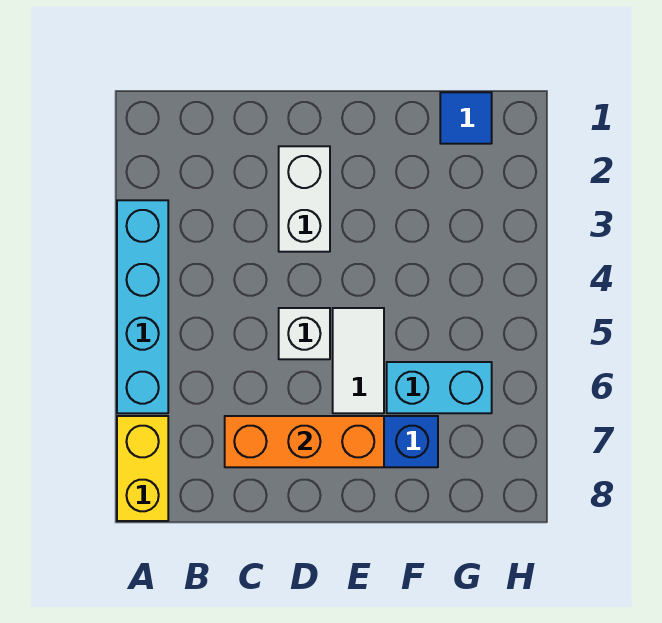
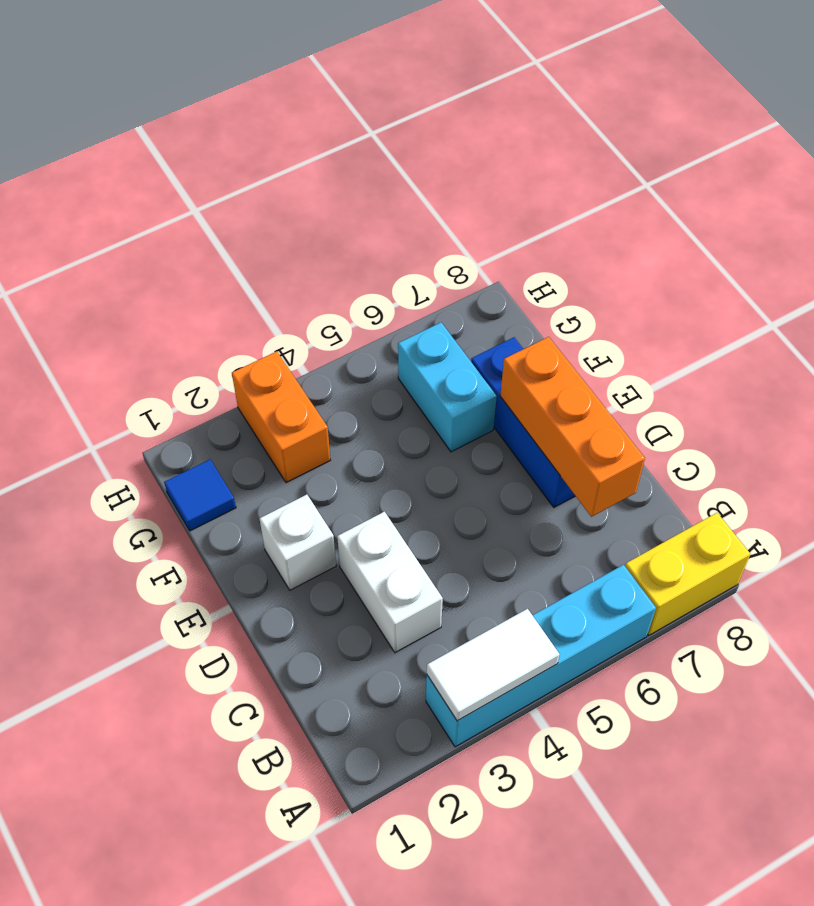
white brick D2:D3 level 1 -> white brick C3:D3 level 1
white brick D5 level 1 -> white brick E2 level 1
white tile E5:E6 level 1 -> white tile A3:A4 level 2
none -> orange brick G3:H3 level 1

